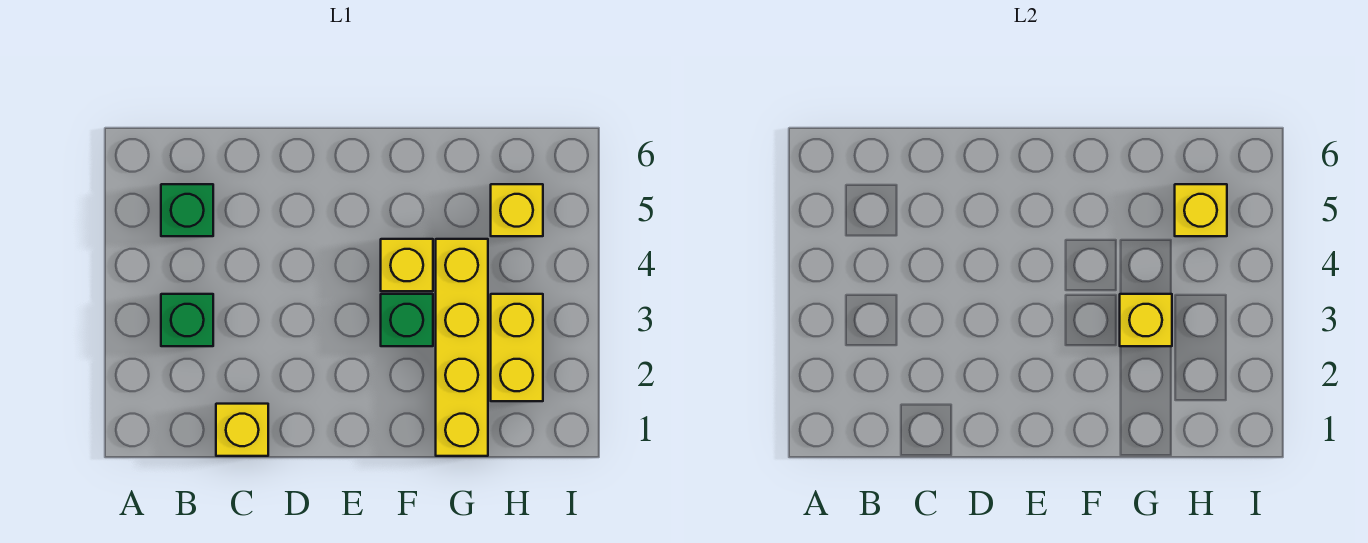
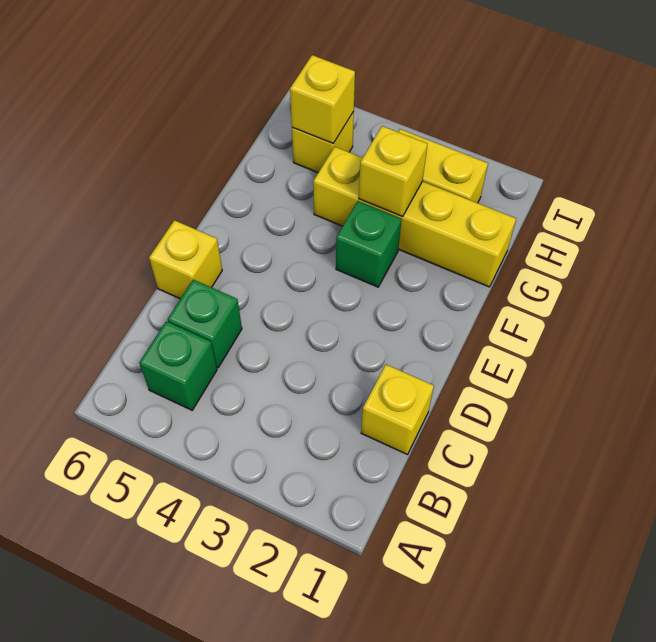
green brick B3 level 1 -> green brick C5 level 1
yellow brick F4 level 1 -> yellow brick D6 level 1

